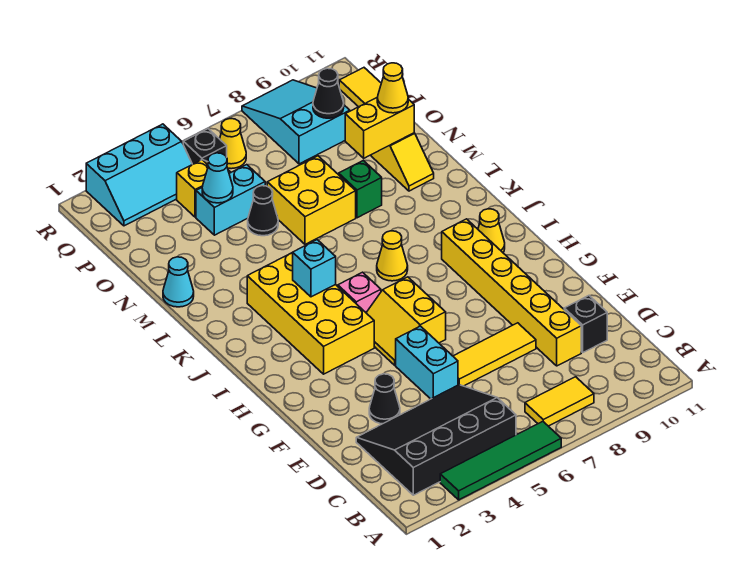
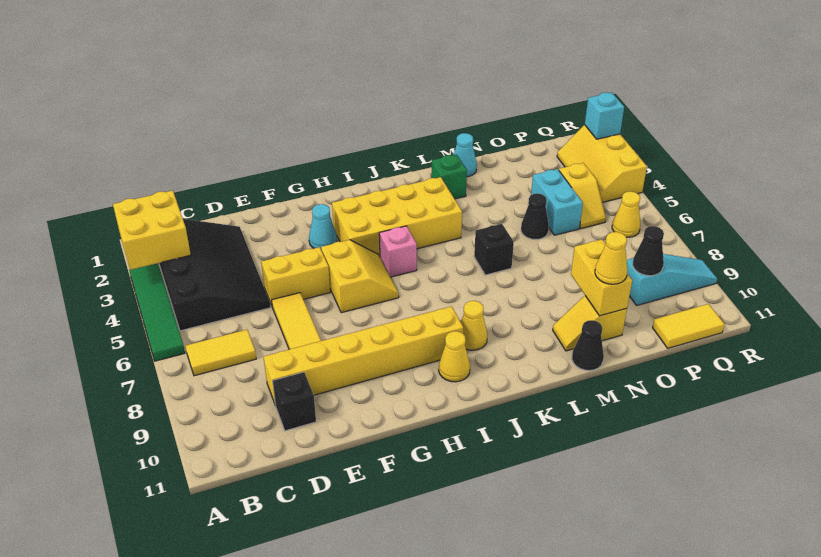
yellow tile B7:B8 level 1 -> yellow tile B7:C7 level 1
black cone E3 level 1 -> black cone M11 level 1
cyan brick E5:F5 level 1 -> yellow brick E5:F5 level 1
yellow slope G5:H6 level 1 top 6 -> yellow slope G5:H6 level 1 top G
cyan brick J4 level 2 -> cyan brick R2 level 2
yellow cone J7 level 1 -> yellow cone J9 level 1
yellow brick M6:N7 level 1 -> yellow brick A2:B3 level 2
green brick M8 level 1 -> green brick L2 level 1
cyan cone O4 level 2 -> cyan cone G3 level 1
cyan slope P8:R9 level 1 top P -> cyan slope P9:R9 level 1 top P
cyan slope Q2:R4 level 1 top R -> yellow slope Q2:R4 level 1 top R
black brick Q5 level 1 -> black brick L6 level 1

